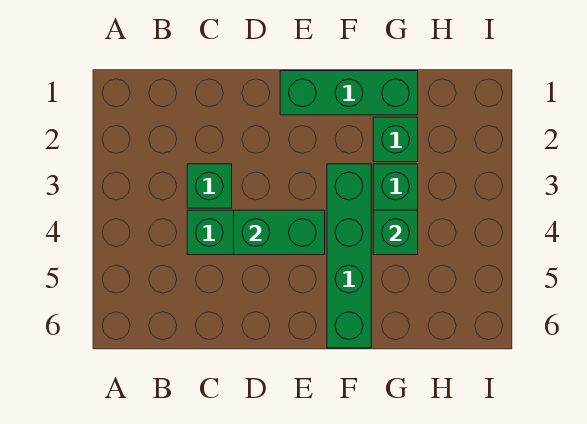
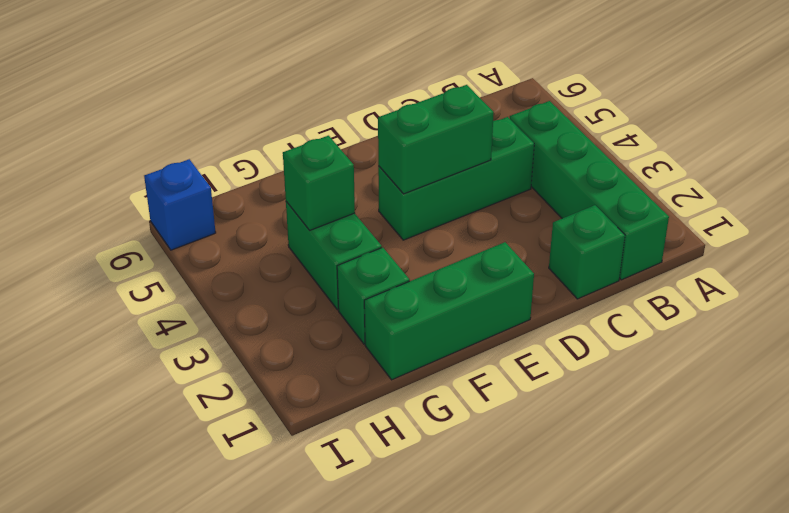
green brick C3 level 1 -> green brick C1 level 1
green brick F3:F6 level 1 -> green brick B1:B4 level 1
none -> blue brick I6 level 1

